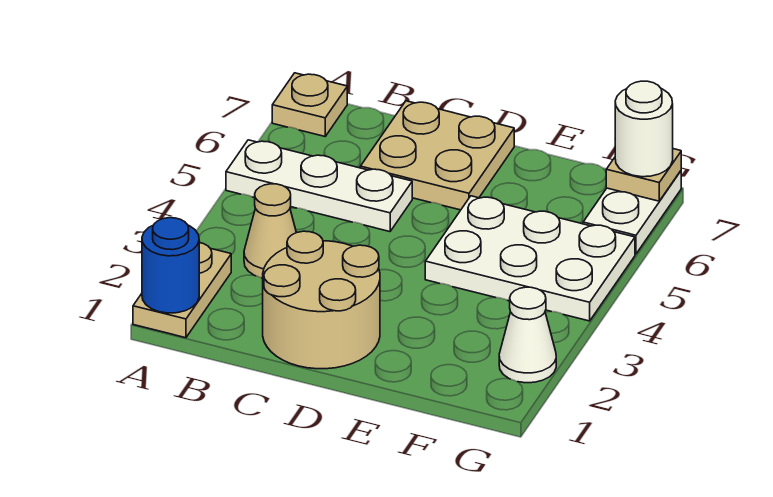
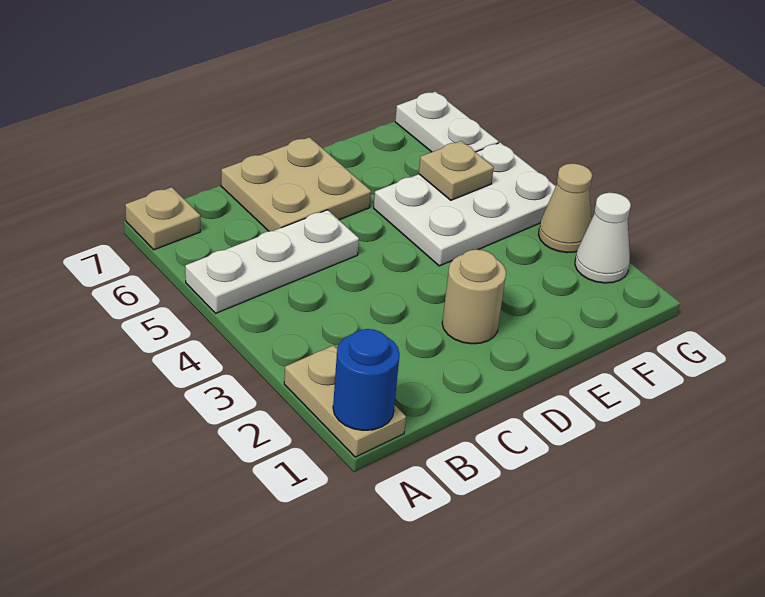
tan cone B3 level 1 -> tan cone G3 level 1
tan round brick C1:D2 level 1 -> tan round brick D2 level 1
tan plate G7 level 2 -> tan plate F5 level 2
white round brick G7 level 3 -> none

